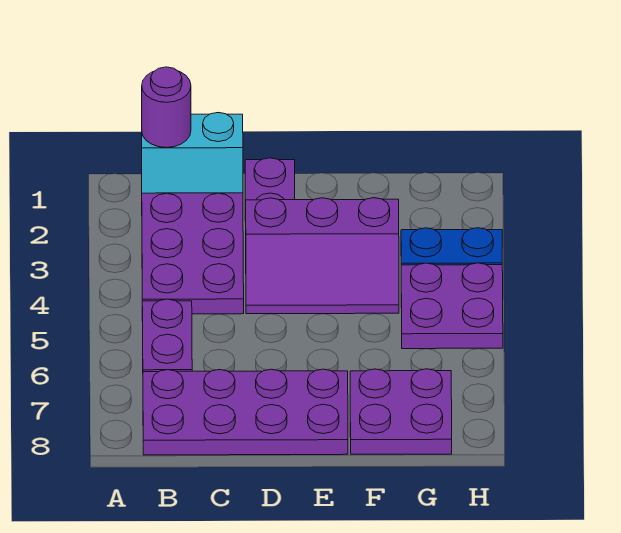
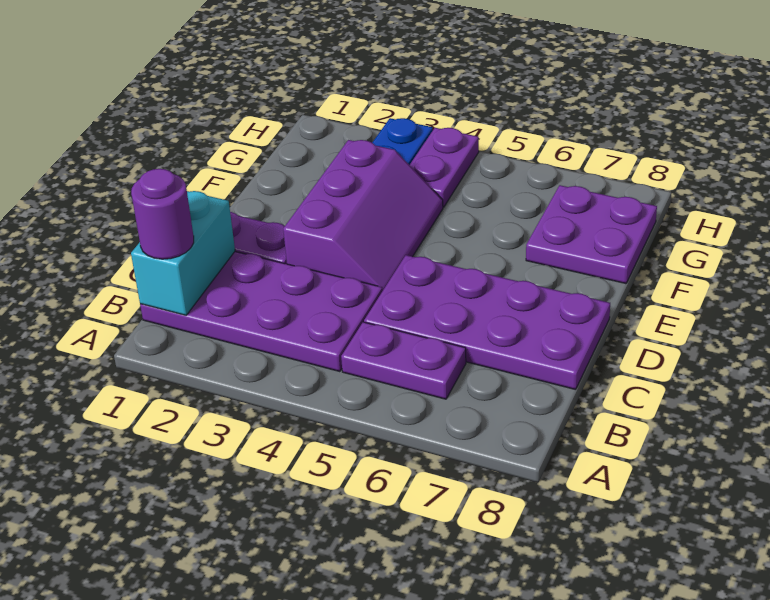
purple plate B7:E8 level 1 -> purple plate C5:D8 level 1
purple plate G4:H5 level 1 -> purple plate G4:H4 level 1

